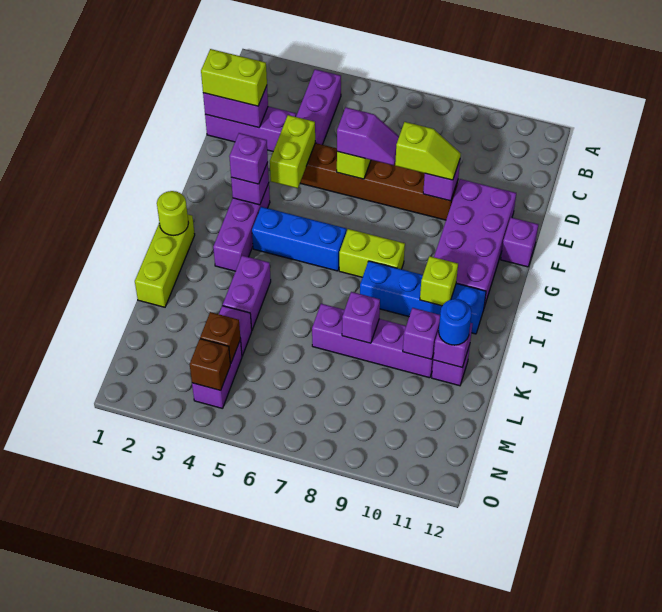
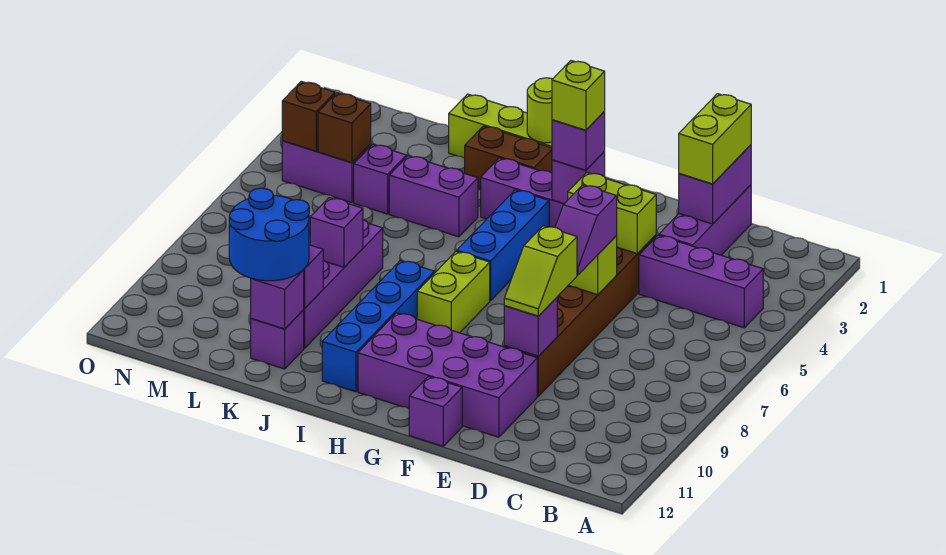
none -> brown brick I2:J2 level 1
lime brick I10 level 2 -> lime brick G3 level 4
blue round brick K11 level 3 -> blue round brick K10:L11 level 3

